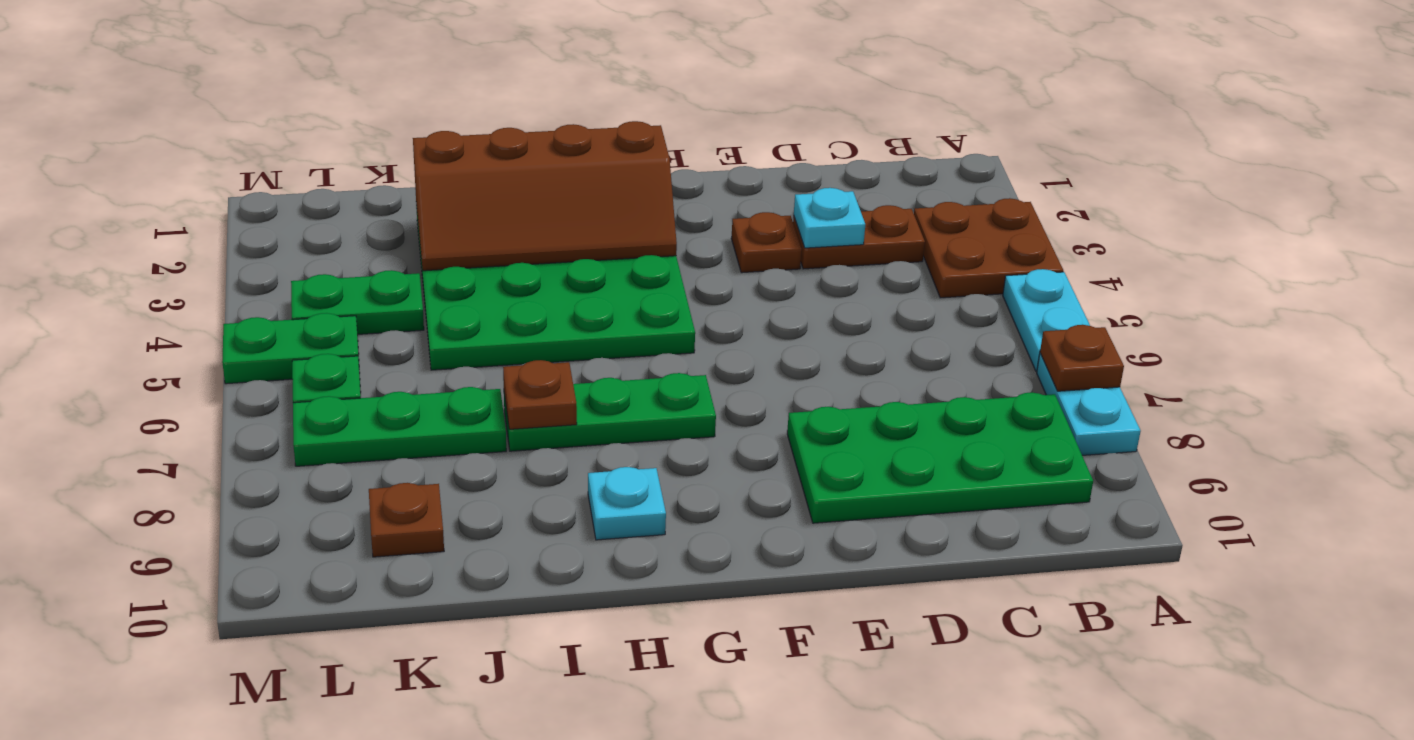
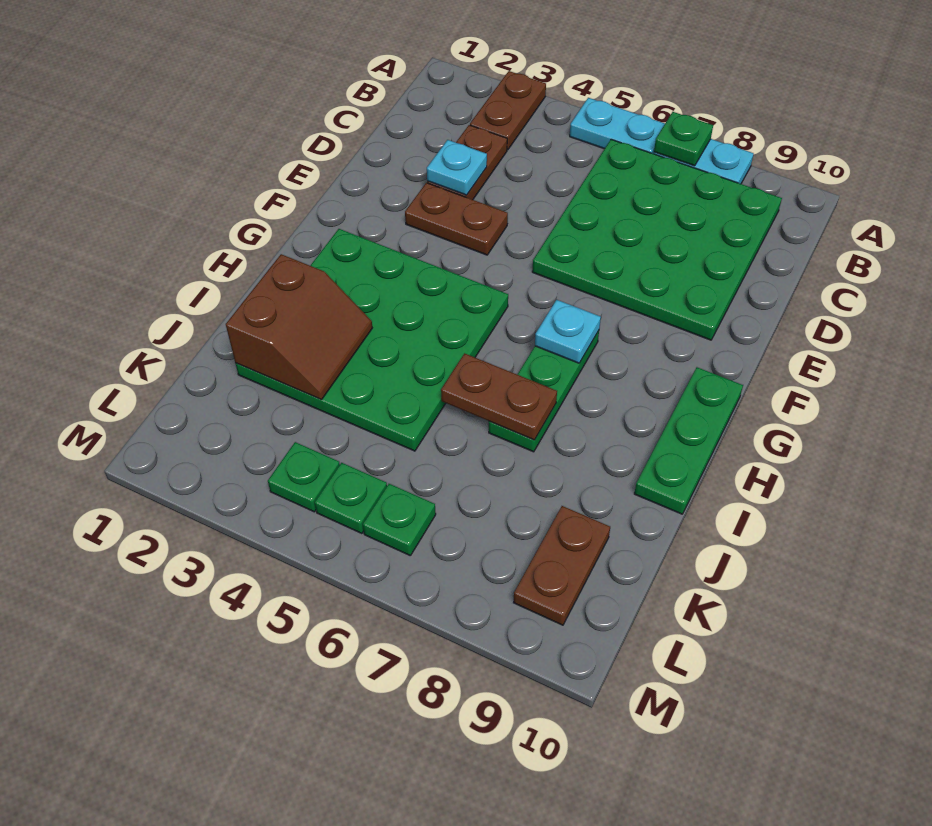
brown plate A3:B4 level 1 -> brown plate A3:B3 level 1
brown plate A7 level 2 -> green plate A7 level 2
green plate B8:E9 level 1 -> green plate B6:E9 level 1
brown plate E3 level 1 -> brown plate E3:E4 level 1
brown slope G2:J3 level 2 top 2 -> brown slope I2:J3 level 2 top 2
cyan plate H9 level 1 -> cyan plate G7 level 2
brown plate I7 level 2 -> brown plate I6:I7 level 2
green plate J7:L7 level 1 -> green plate G10:I10 level 1
green plate K4:L4 level 1 -> green plate L4 level 1
brown plate K9 level 1 -> brown plate K9:L9 level 1
green plate L5:M5 level 1 -> green plate L5 level 1

